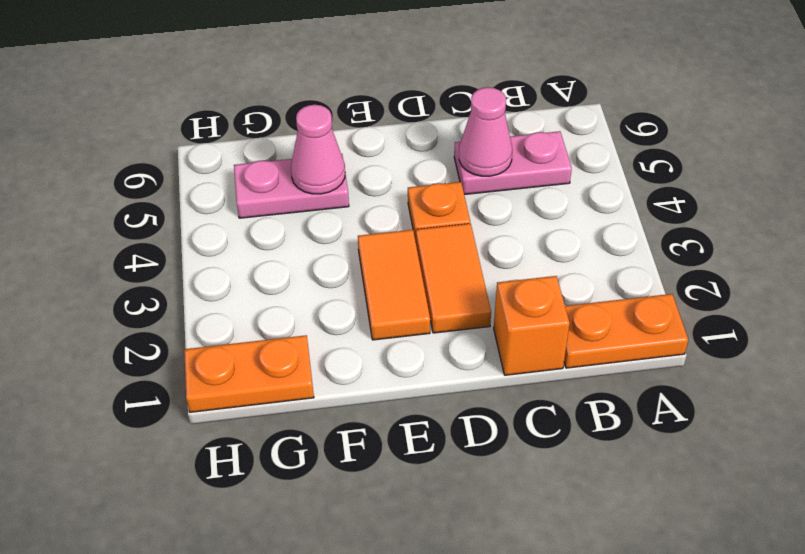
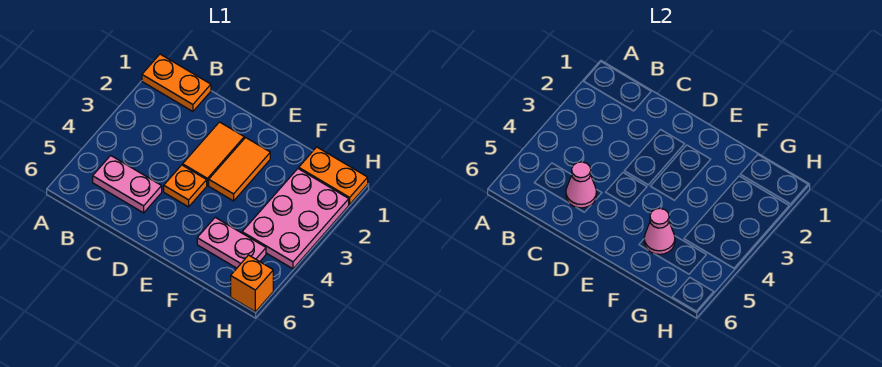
orange brick C1 level 1 -> orange brick H6 level 1
none -> pink plate G2:H4 level 1

